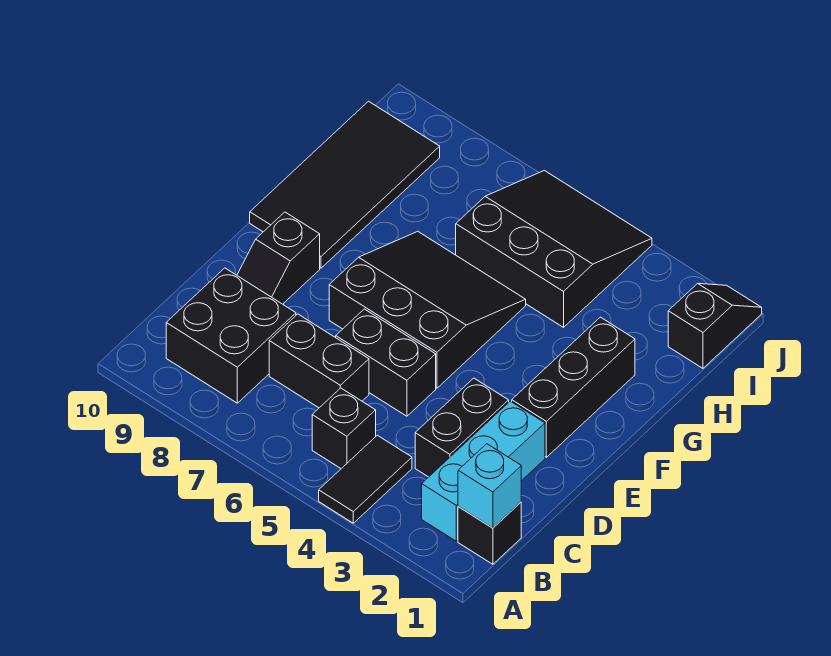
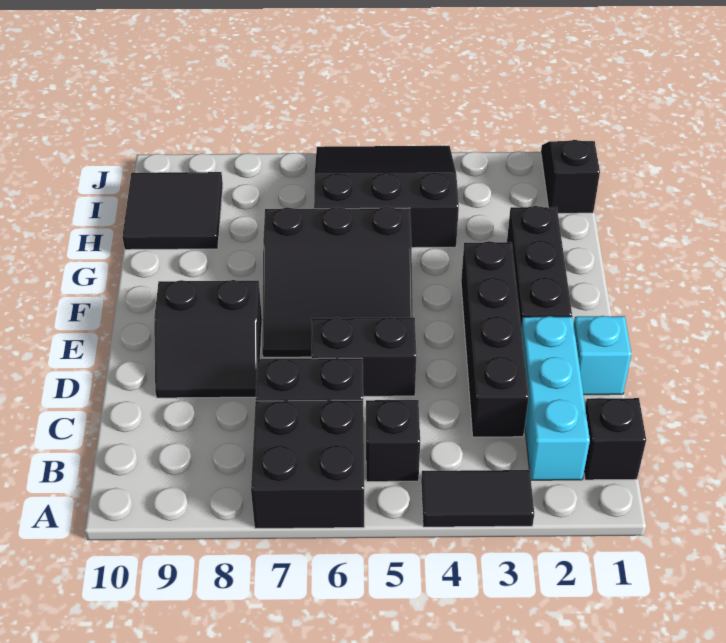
black tile A4:B4 level 1 -> black tile A3:A4 level 1
cyan brick B1 level 2 -> cyan brick D1 level 1
black brick B8:C9 level 1 -> black brick A6:B7 level 1
black brick C3:D3 level 1 -> black brick C3:F3 level 1
black slope D9:E9 level 1 top E -> black slope D8:E9 level 1 top E
black slope E5:G7 level 1 top E -> black slope E5:G7 level 1 top G
black tile F9:I10 level 1 -> black tile H9:I10 level 1

